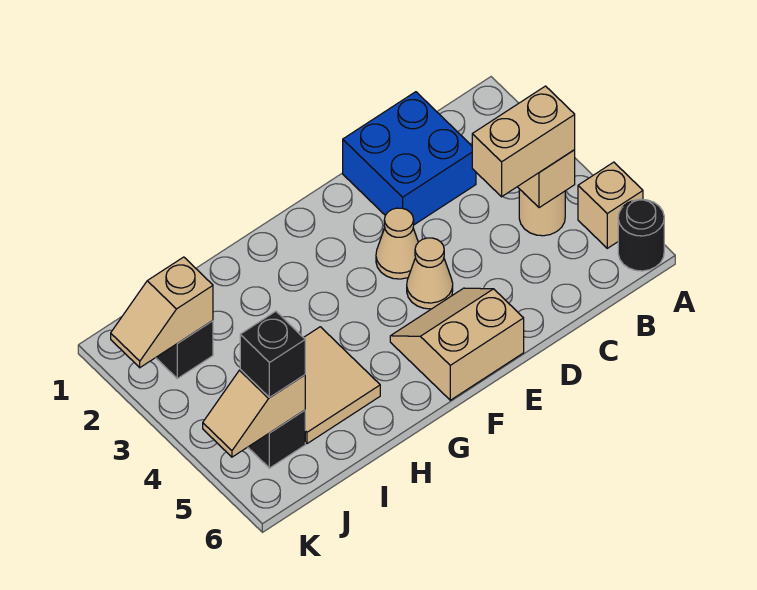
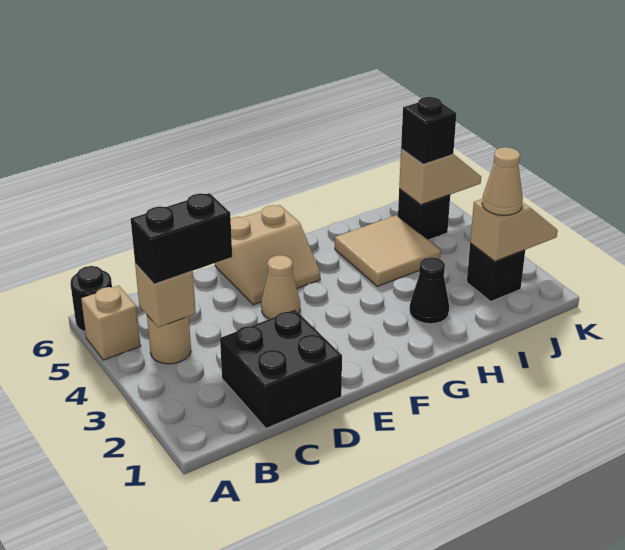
tan brick B4:C4 level 3 -> black brick B4:C4 level 3
blue brick C1:D2 level 1 -> black brick C1:D2 level 1
tan cone E3 level 1 -> tan cone J2 level 3
none -> black cone H2 level 1

